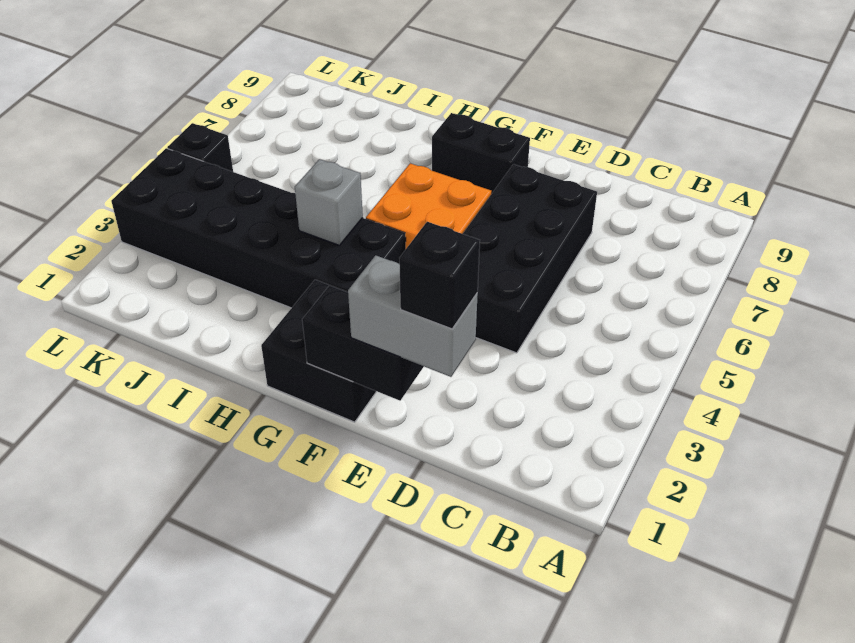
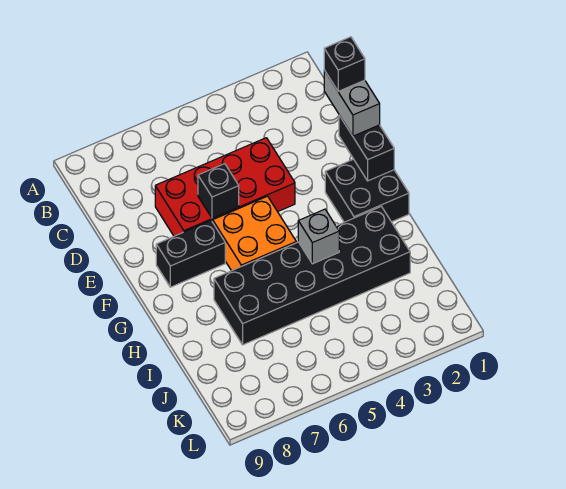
black brick D4:E7 level 1 -> red brick D4:E7 level 1
black brick F8:G8 level 1 -> black brick F7:F8 level 1
black brick G3:L4 level 1 -> black brick H2:I7 level 1
black brick L5 level 1 -> black brick E6 level 2

